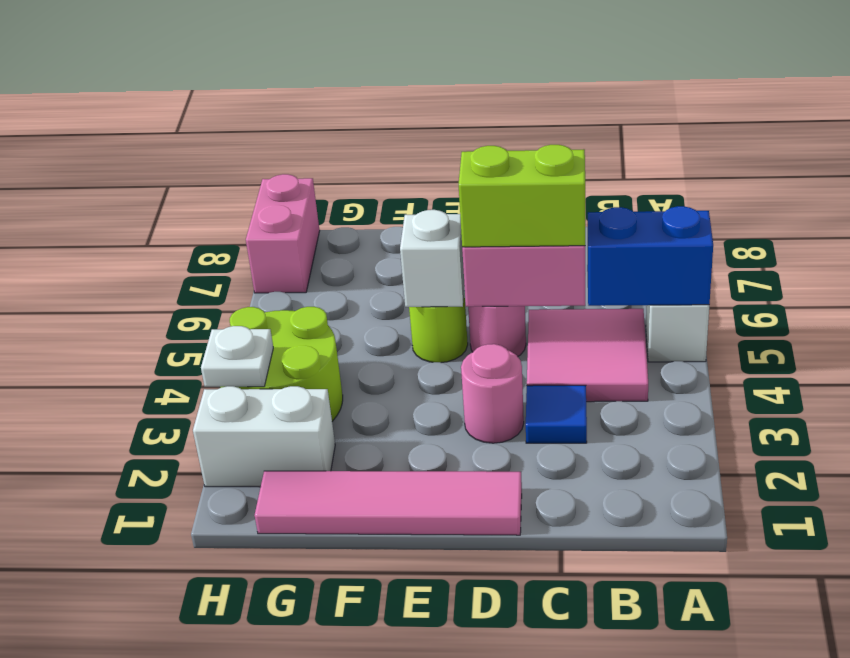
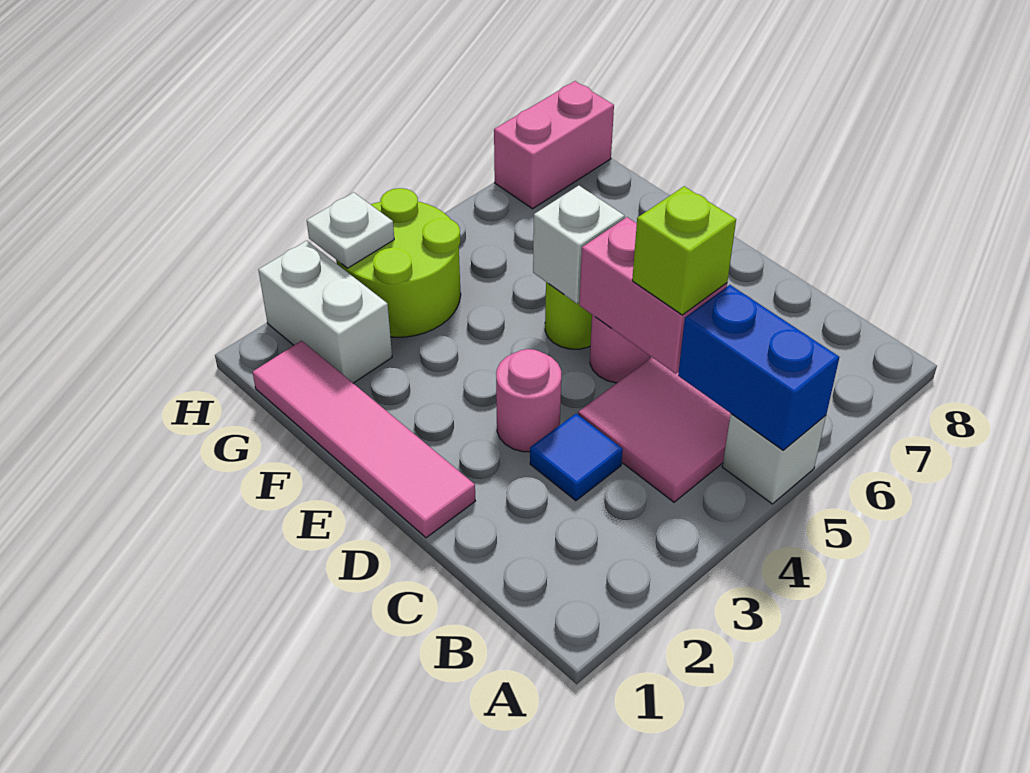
lime brick C5:D5 level 3 -> lime brick C5 level 3

